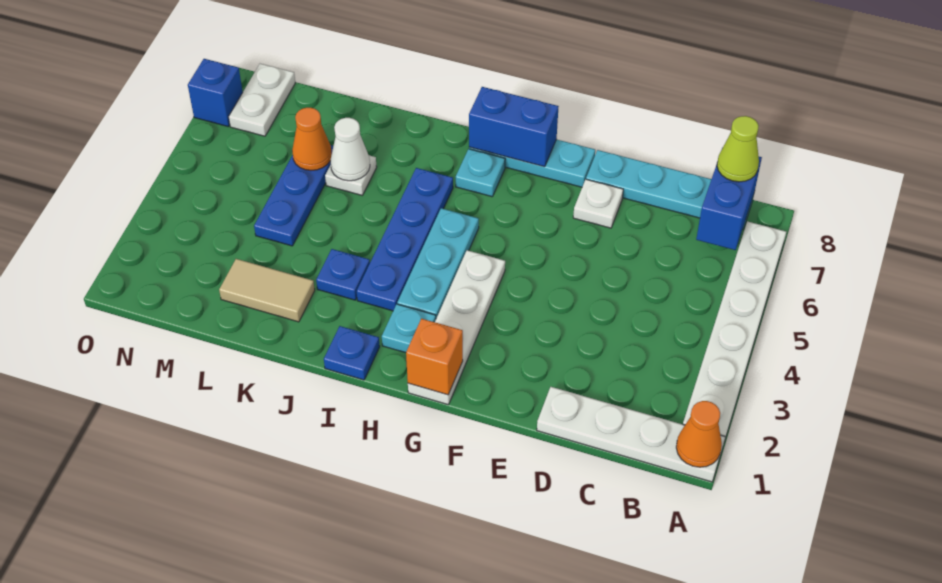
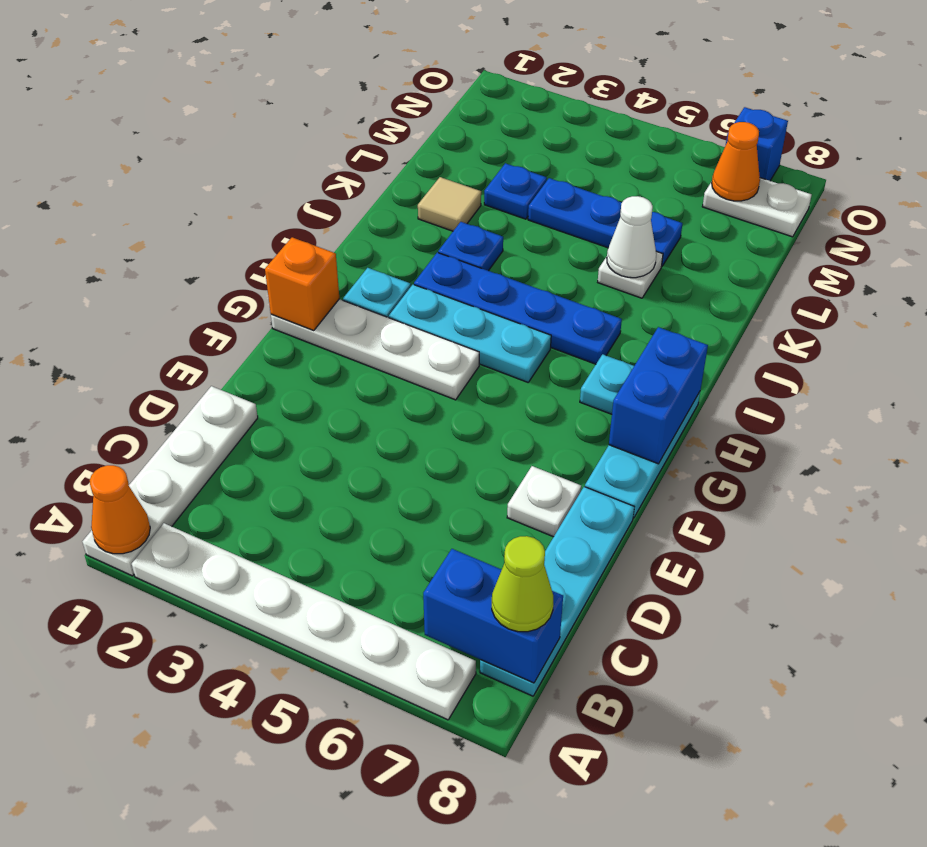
blue plate I1 level 1 -> blue plate L3 level 1
tan tile K2:L2 level 1 -> tan tile K2 level 1
orange cone L6 level 2 -> orange cone N7 level 2

